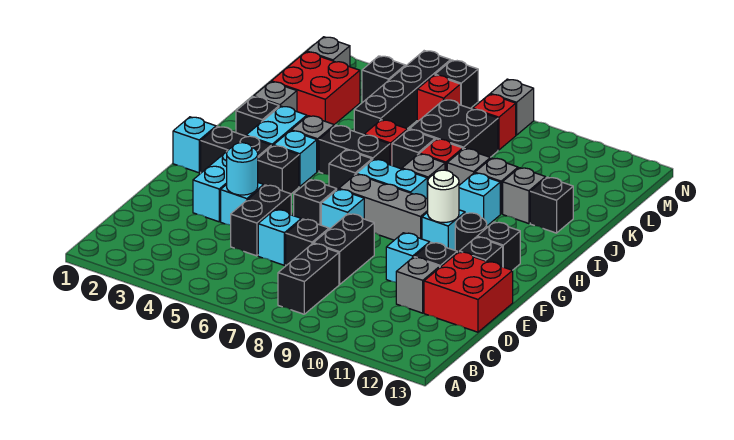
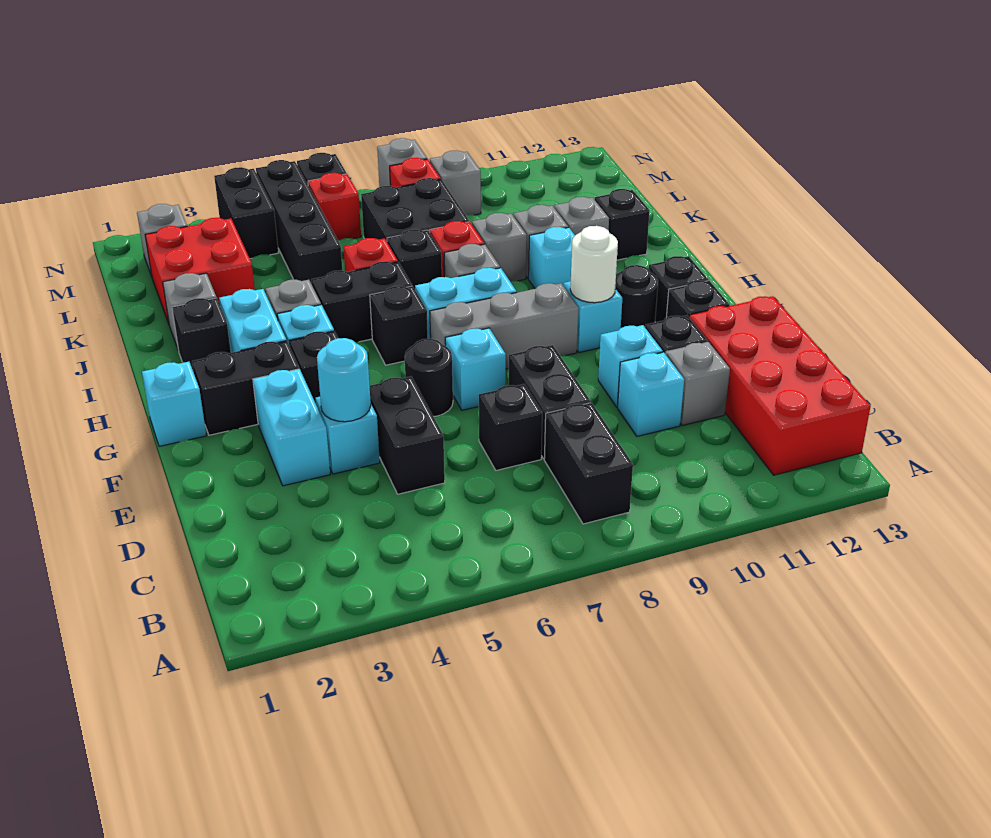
cyan brick D6 level 1 -> cyan brick D10 level 1
red brick D12:E13 level 1 -> red brick B12:E13 level 1
black brick F6 level 1 -> black round brick F6 level 1
black brick M4 level 1 -> black brick M4:N4 level 1
none -> grey brick M9 level 1

